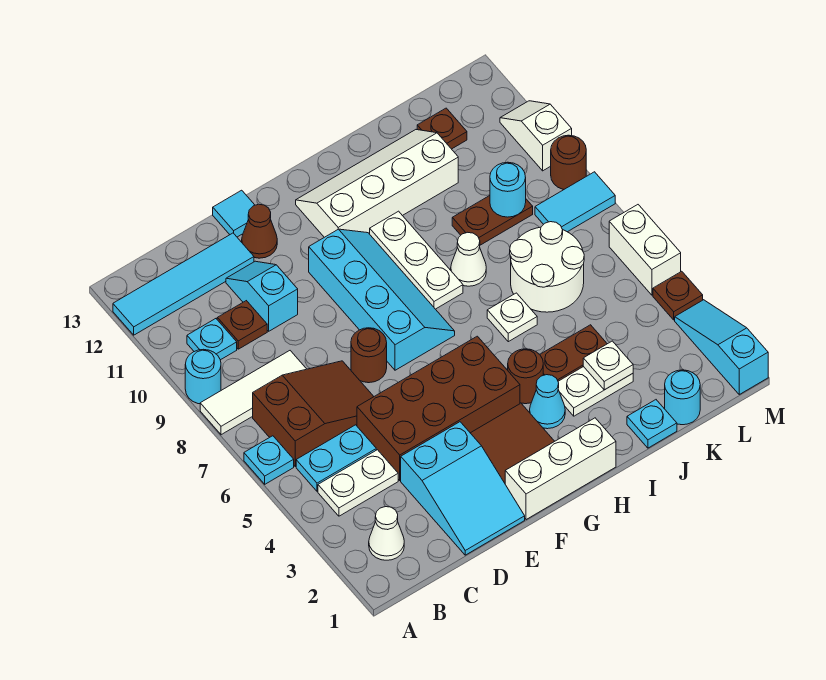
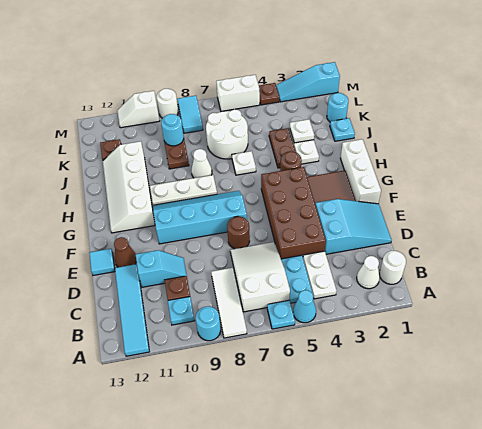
none -> white round brick B1 level 1
brown slope B6:D7 level 1 top B -> white slope B6:D7 level 1 top B
cyan slope D10:D11 level 1 top 10 -> cyan slope D10:D11 level 1 top 11
cyan cone H3 level 1 -> cyan cone A5 level 1
brown round brick M9 level 1 -> white round brick M9 level 1

